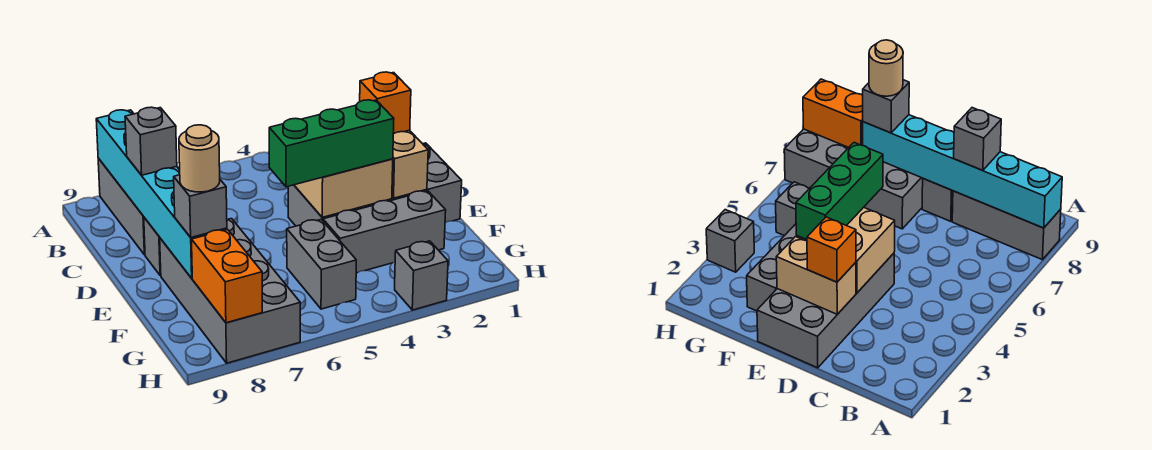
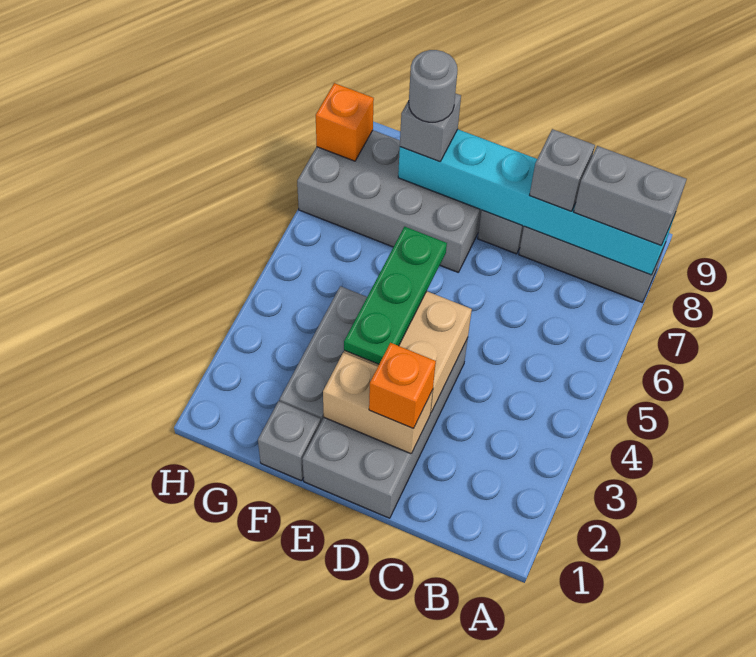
green brick E3:E5 level 3 -> green plate E3:E5 level 3
grey brick F5:G5 level 1 -> grey brick A8:B8 level 3
tan round brick F8 level 4 -> grey round brick F8 level 4
orange brick G8:H8 level 2 -> orange brick H8 level 2
grey brick H3 level 1 -> grey brick F1 level 1

